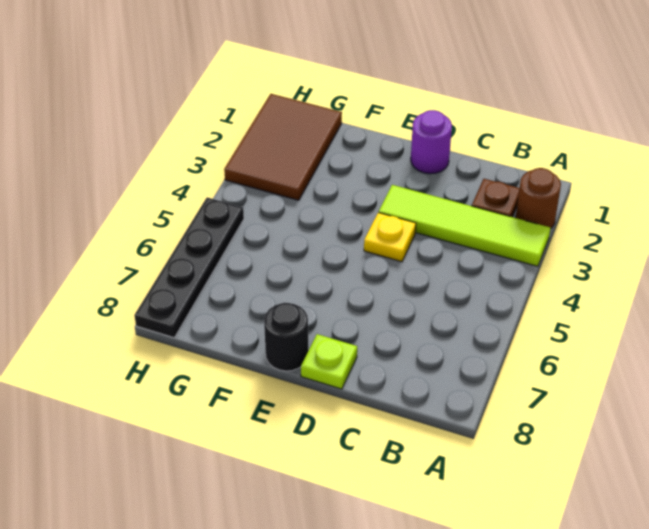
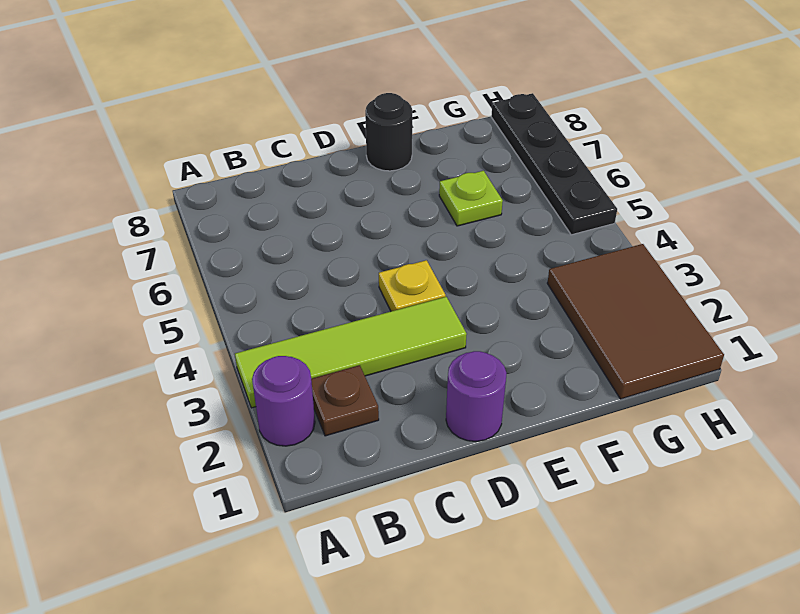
brown round brick A2 level 1 -> purple round brick A2 level 1
lime plate D8 level 1 -> lime plate F6 level 1

